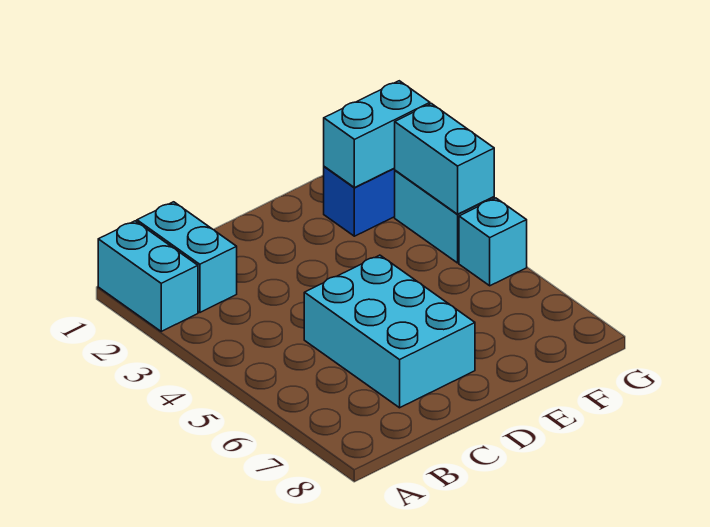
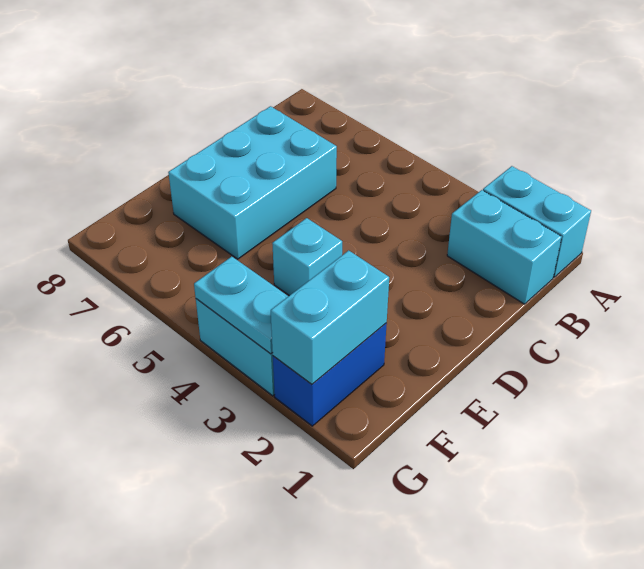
cyan brick C5:D7 level 1 -> cyan brick C6:E7 level 1
cyan brick G3:G4 level 2 -> cyan plate G3:G4 level 2
cyan brick G5 level 1 -> cyan brick E4 level 1

